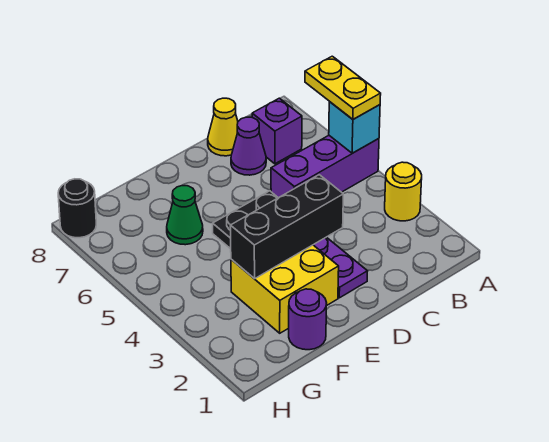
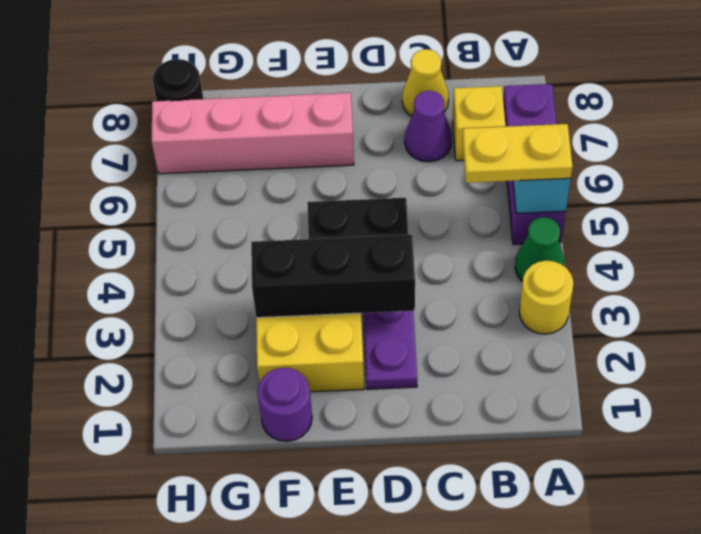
purple brick A5:C5 level 1 -> purple brick A5:A7 level 1
yellow plate A5:A6 level 3 -> yellow plate A5:B5 level 3
purple brick B7 level 1 -> yellow brick B7 level 1
none -> pink brick E7:H7 level 1
green cone F6 level 1 -> green cone A4 level 1

